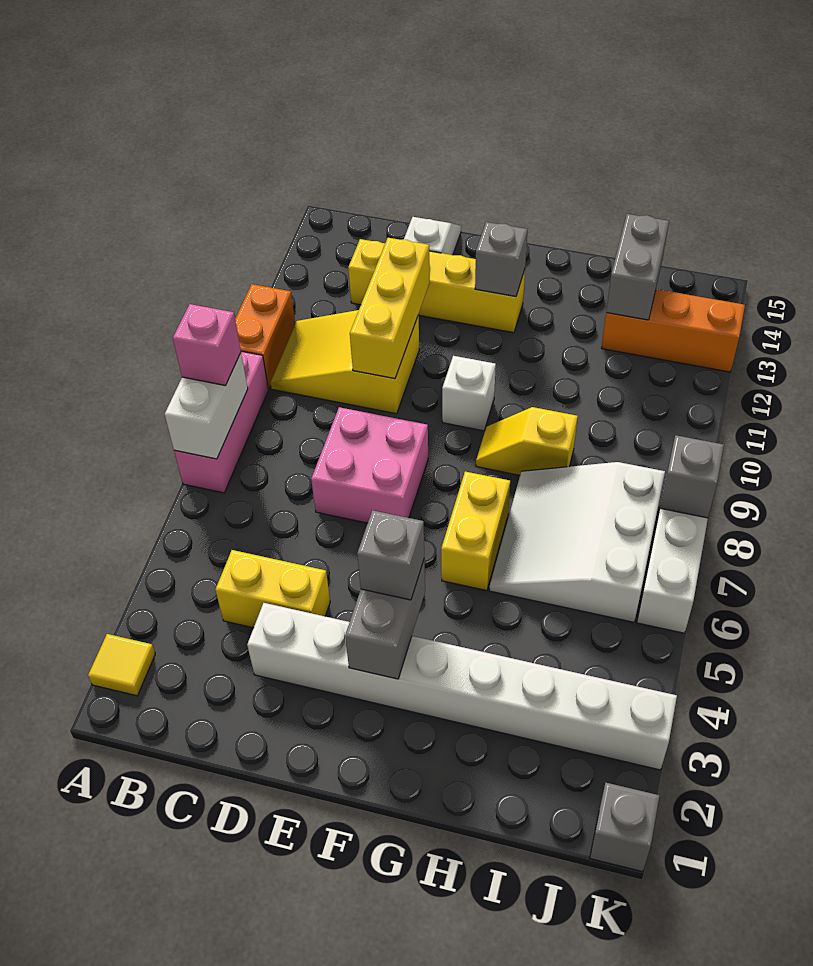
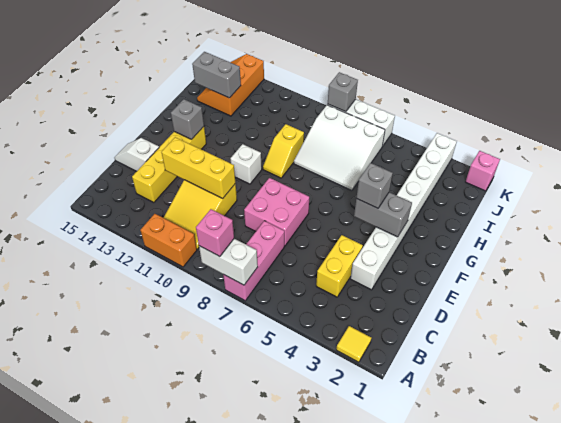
pink brick A7:A9 level 1 -> pink brick A7:C7 level 1
yellow brick G6:G7 level 1 -> none
grey brick K1 level 1 -> pink brick K1 level 1

